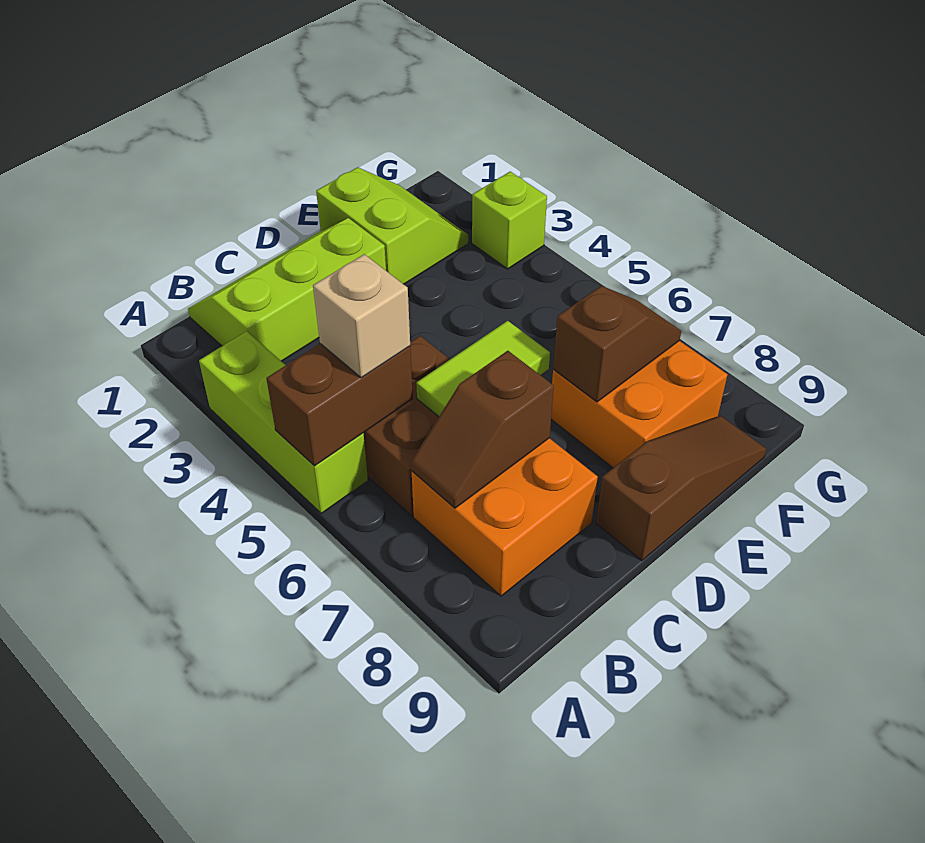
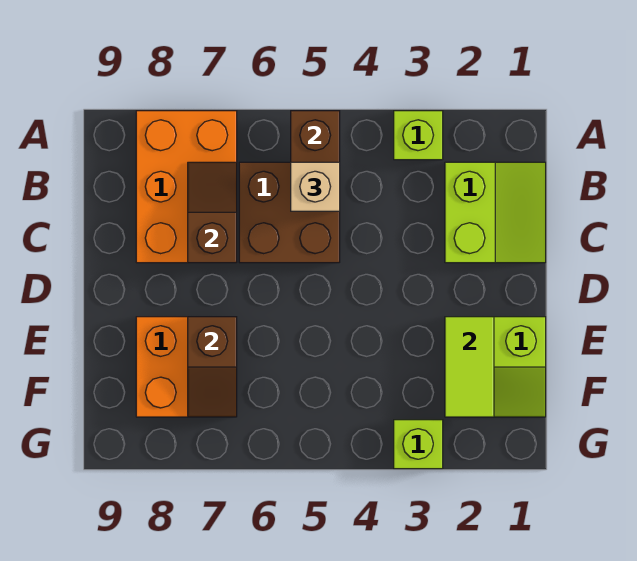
lime brick A3:A5 level 1 -> lime brick A3 level 1
lime slope B1:D2 level 1 top 2 -> lime slope B1:C2 level 1 top 2
orange brick B7:C8 level 1 -> orange brick A7:C8 level 1
lime tile C6:D6 level 2 -> lime tile E2:F2 level 2
brown slope D9:F9 level 1 top D -> none

